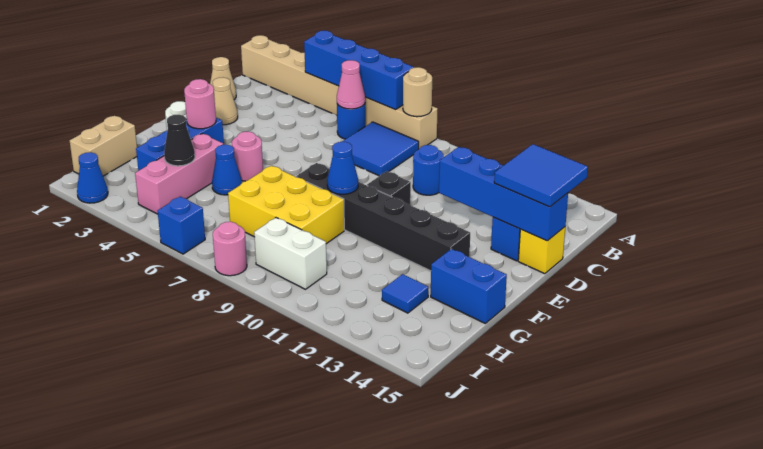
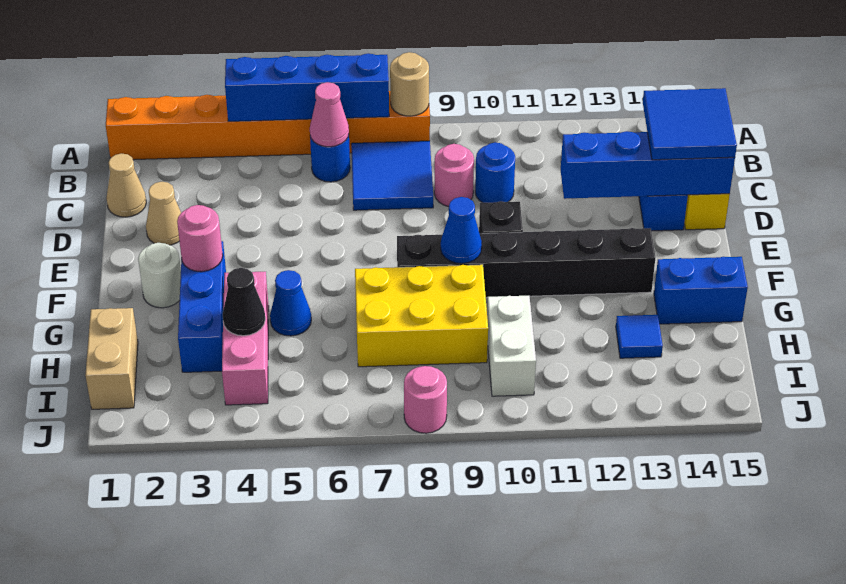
tan brick A1:A8 level 1 -> orange brick A1:A8 level 1
pink round brick F5 level 1 -> pink round brick C9 level 1
white brick I9:I10 level 1 -> white brick H10:I10 level 1
blue cone J2 level 1 -> none
blue brick J6 level 1 -> none

